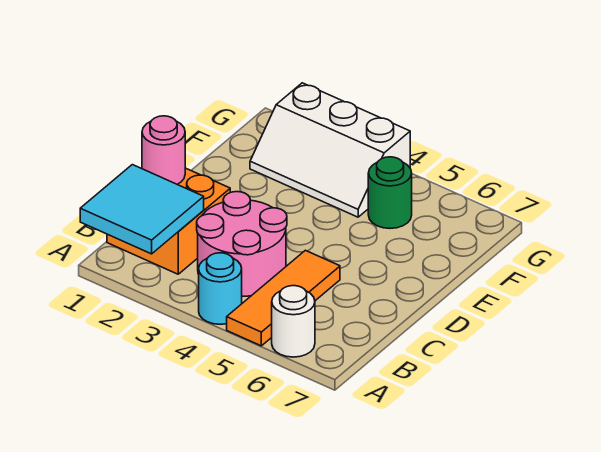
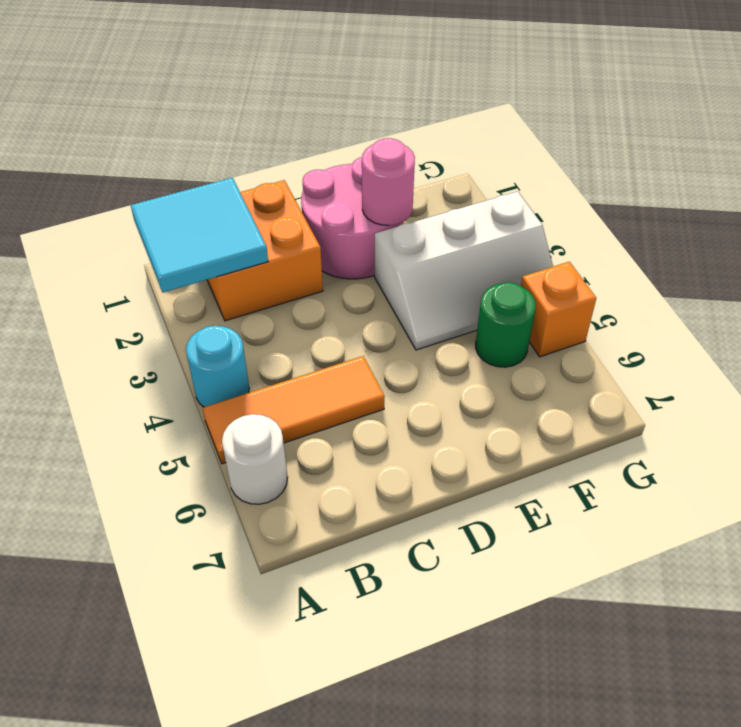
pink round brick B3:C4 level 1 -> pink round brick D1:E2 level 1
pink round brick C1 level 2 -> pink round brick E2 level 2
white slope F2:G4 level 1 top G -> white slope E3:G4 level 1 top 3
none -> orange brick G5 level 1

